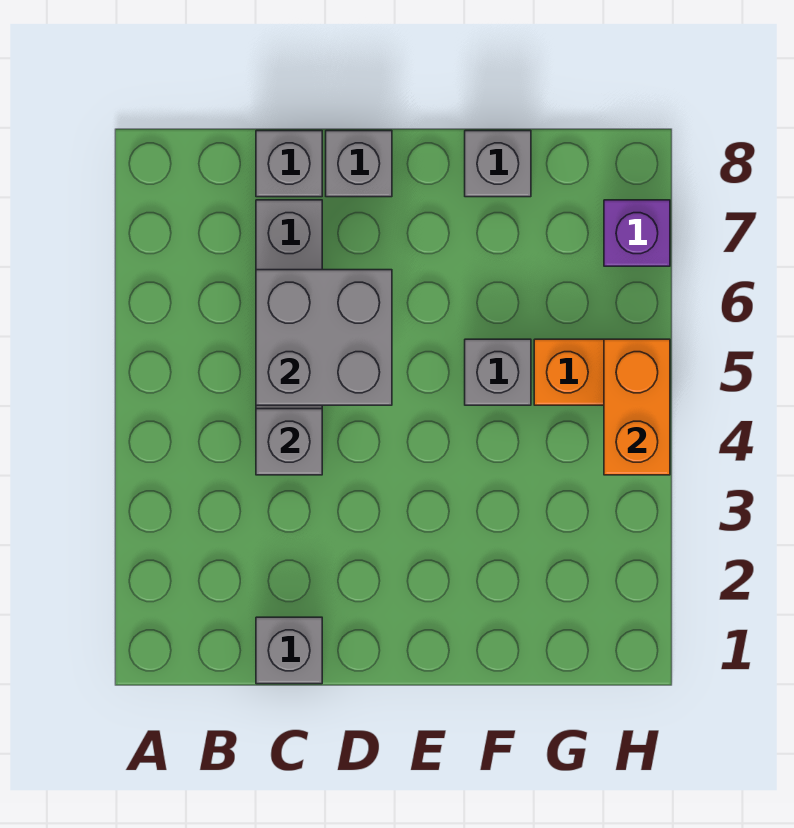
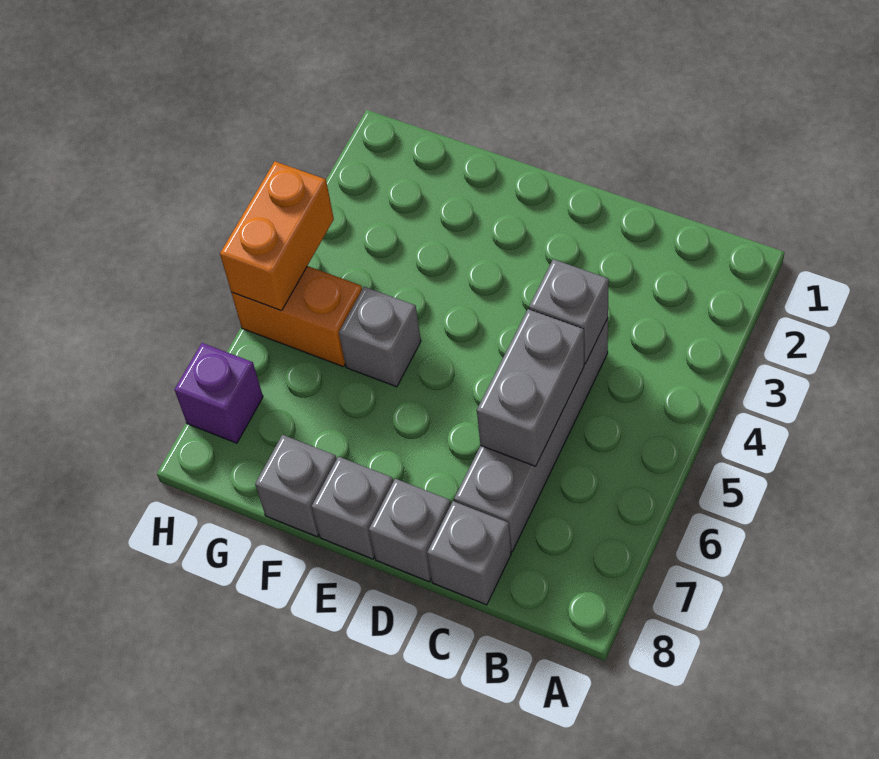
grey brick C1 level 1 -> grey brick E8 level 1
grey brick C5:D6 level 2 -> grey brick C5:C6 level 2

